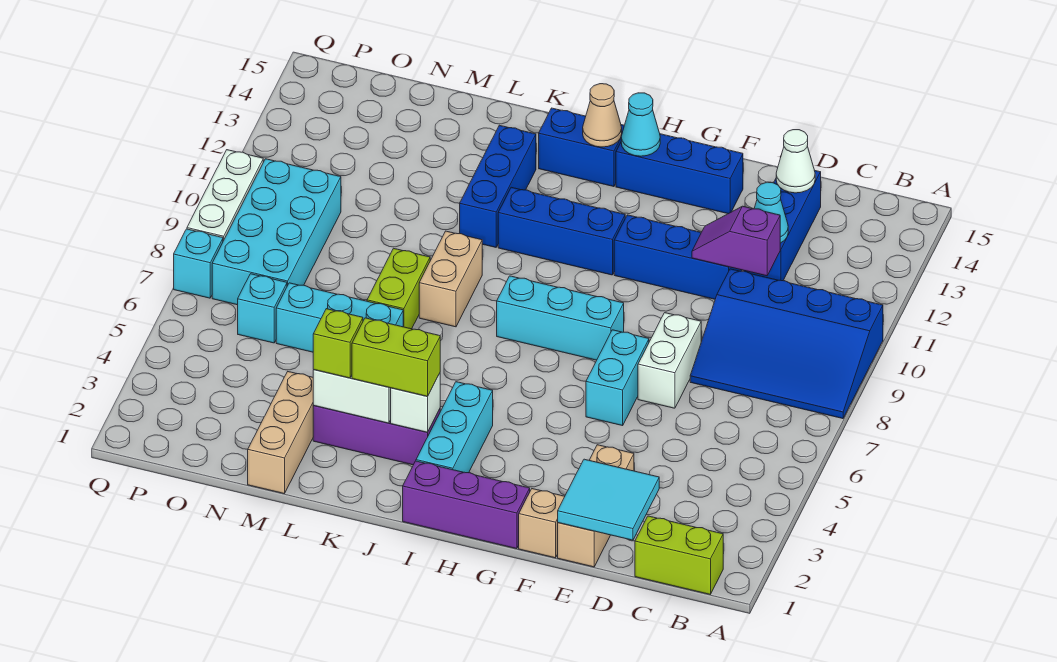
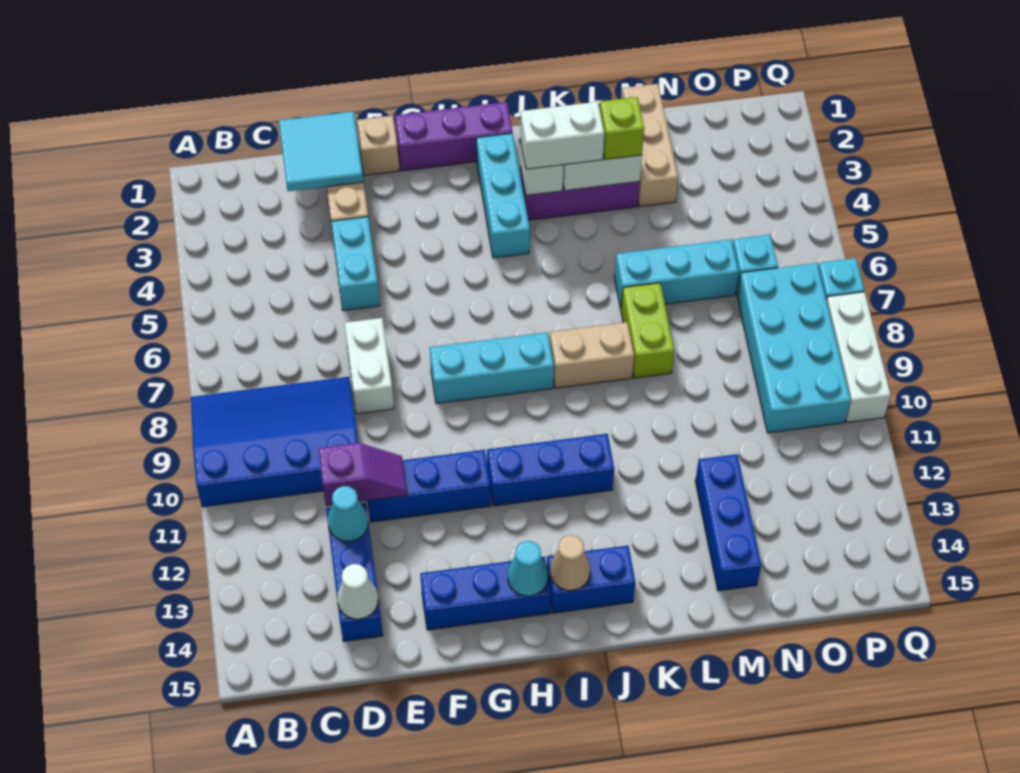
lime brick B1:C1 level 1 -> none
cyan brick F6:F7 level 1 -> cyan brick E4:E5 level 1
lime brick J3:K3 level 3 -> white brick J3:K3 level 3
tan brick K8:K9 level 1 -> tan brick J8:K8 level 1
blue brick K11:K13 level 1 -> blue brick M12:M14 level 1

